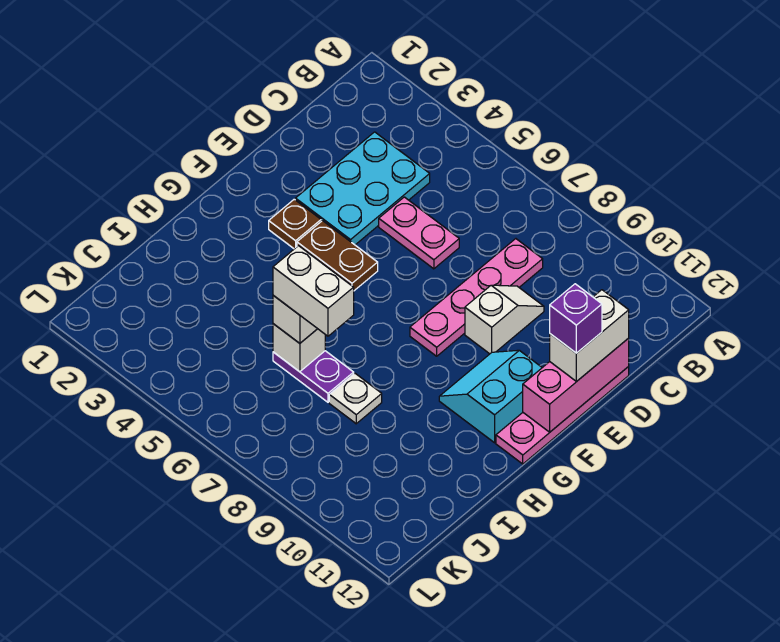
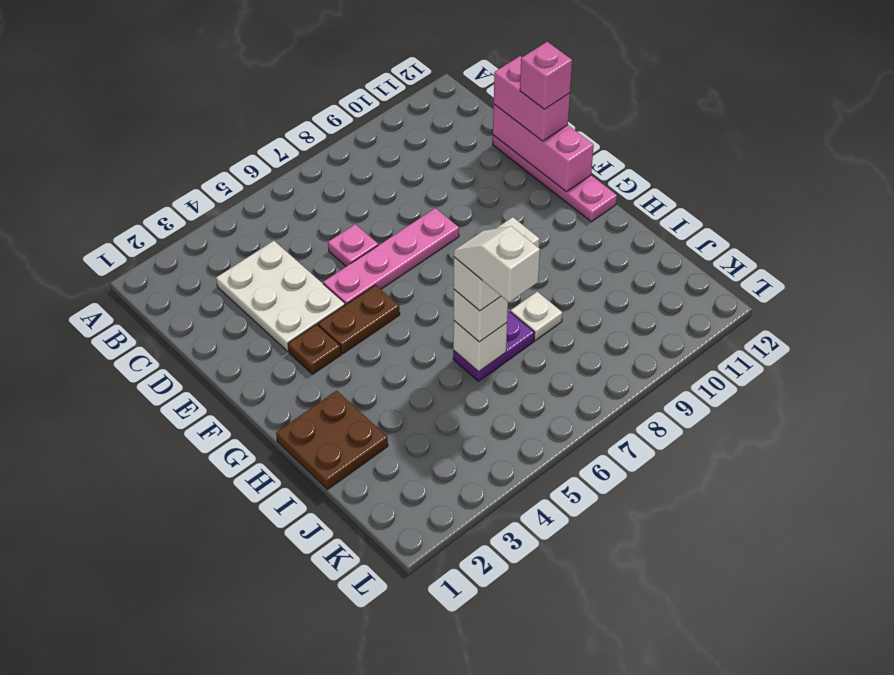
cyan plate C3:E4 level 1 -> white plate C3:E4 level 1
pink plate C8:F8 level 1 -> pink plate E5:E8 level 1
pink plate D5:D6 level 1 -> pink plate D6 level 1
white slope D9:E9 level 1 top E -> white slope I6:J6 level 5 top J
white brick D12:E12 level 3 -> pink brick D12:E12 level 3
purple brick E12 level 4 -> pink brick E12 level 4
cyan slope F10:G11 level 1 top 11 -> none
none -> brown plate H1:I2 level 1

